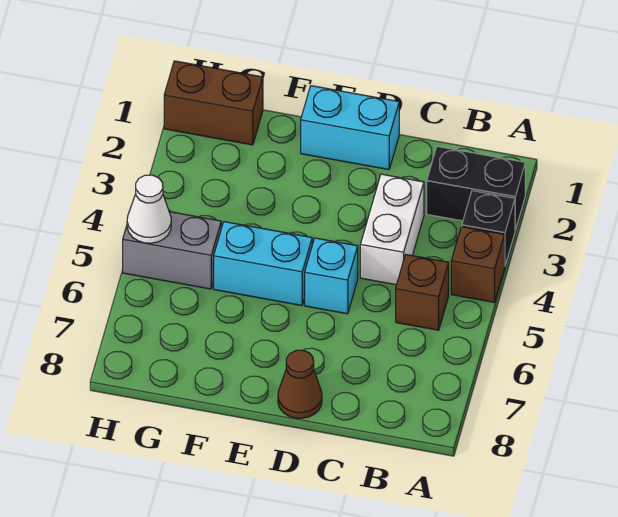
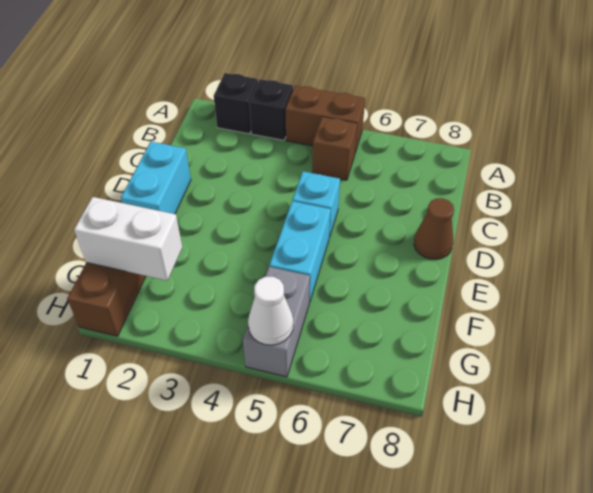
black brick A2:B2 level 1 -> black brick A2 level 1
brown brick A4 level 1 -> brown brick A4:A5 level 1
white brick C3:C4 level 1 -> white brick G1:G2 level 2

